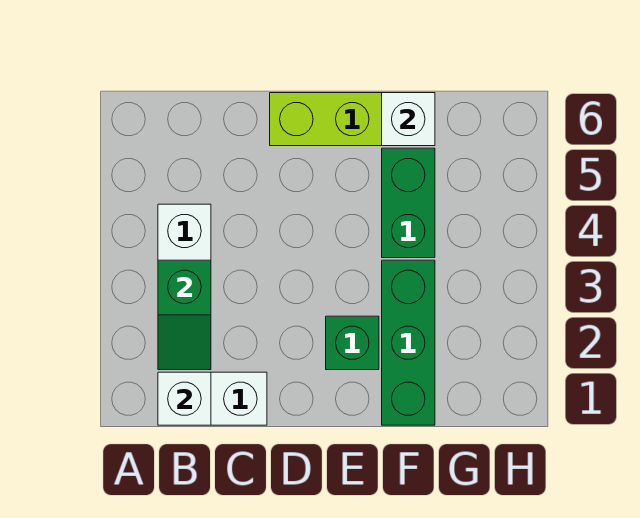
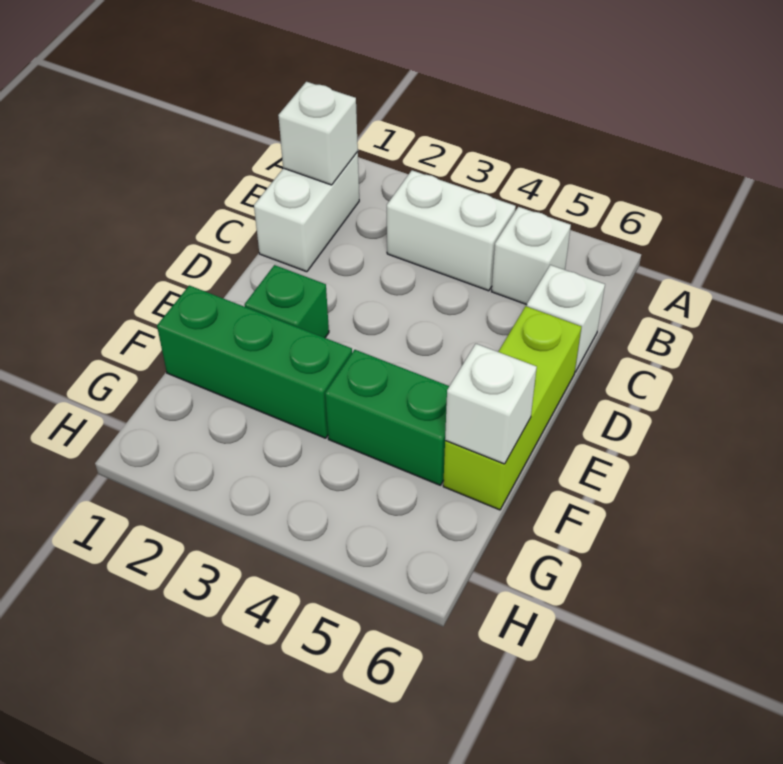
green slope B2:B3 level 2 top 3 -> none
none -> white brick B5 level 1
none -> white brick C6 level 1

